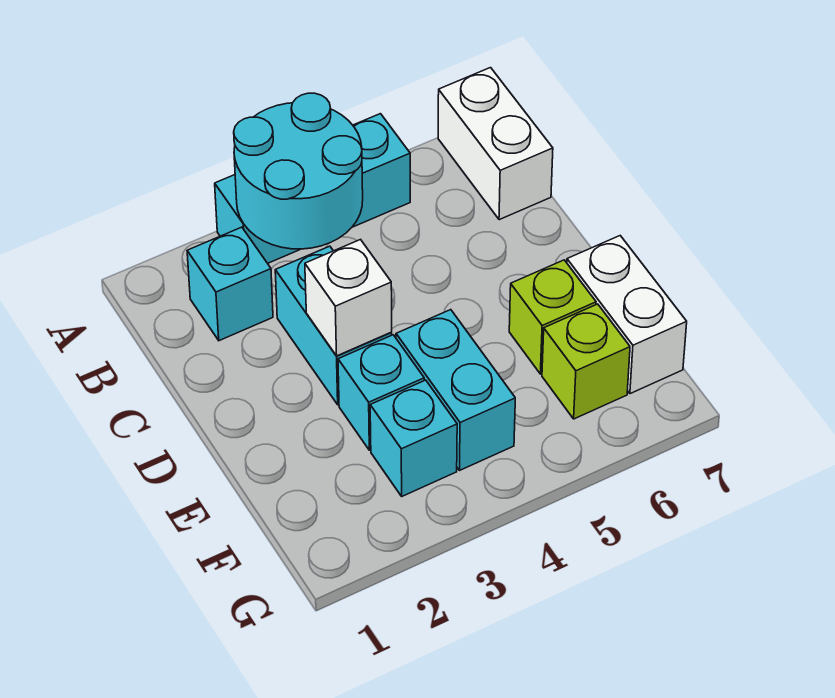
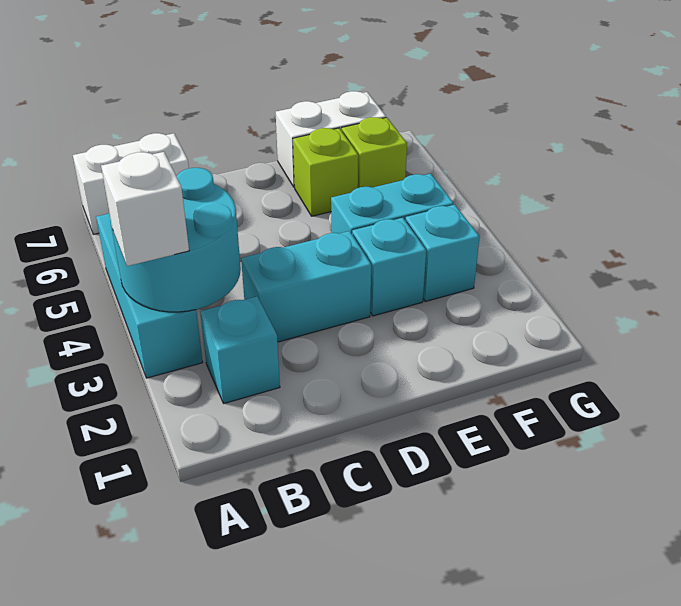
white brick D3 level 2 -> white brick A3 level 3

